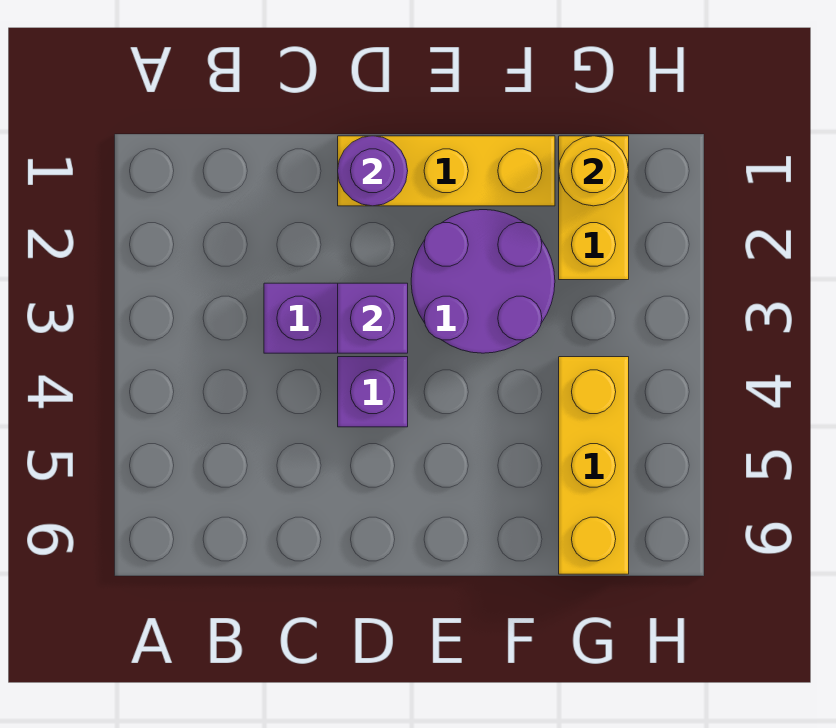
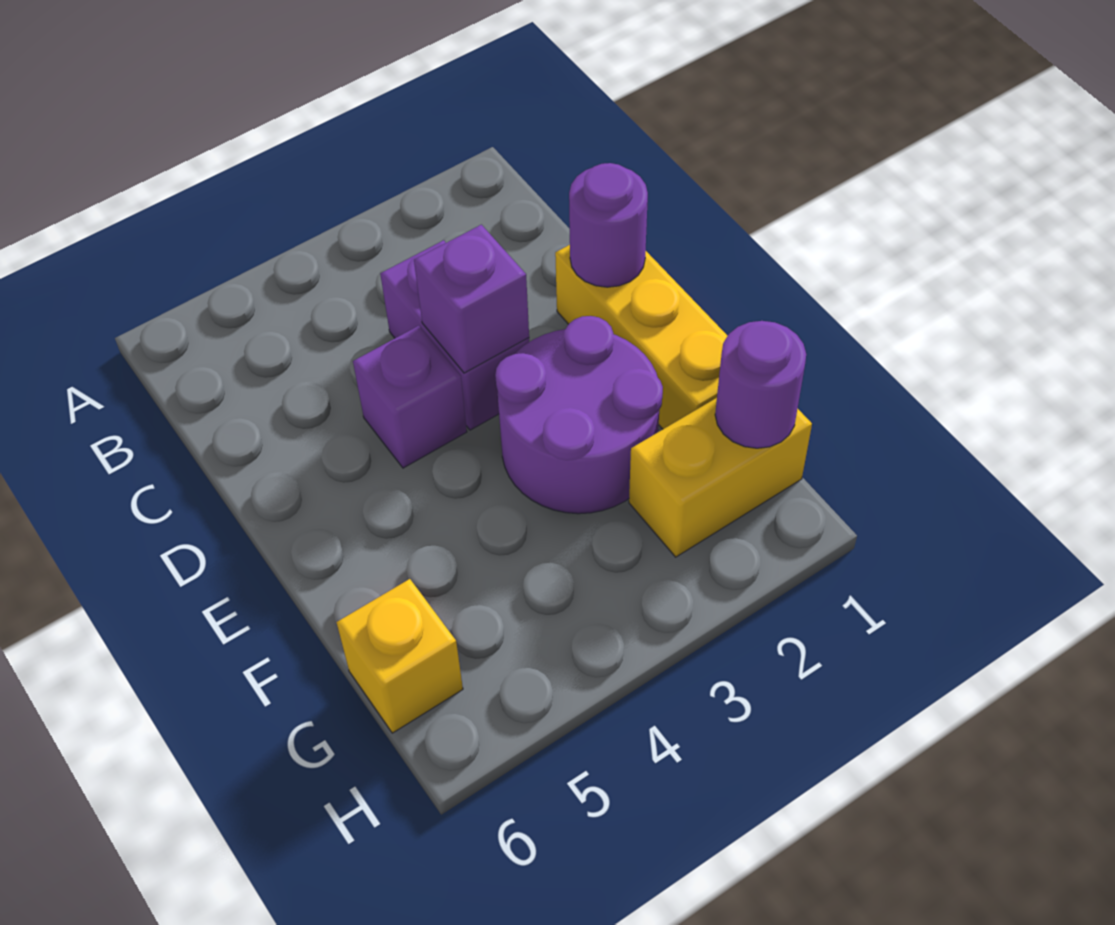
yellow round brick G1 level 2 -> purple round brick G1 level 2
yellow brick G4:G6 level 1 -> yellow brick G6 level 1

